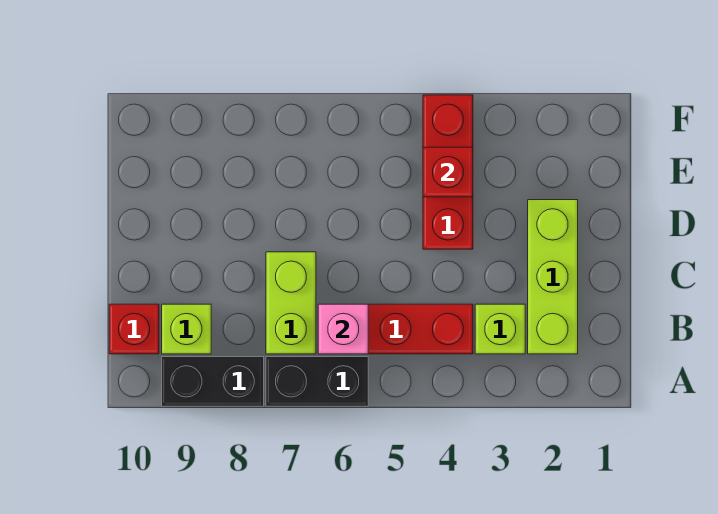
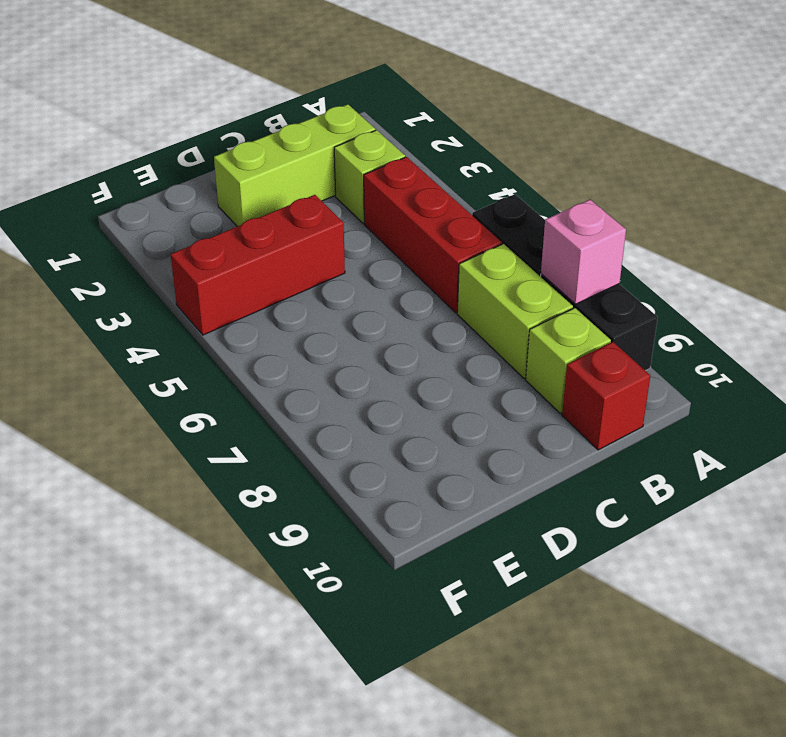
pink brick B6 level 2 -> pink brick A8 level 2
lime brick B7:C7 level 1 -> lime brick B7:B8 level 1
red brick E4 level 2 -> none

